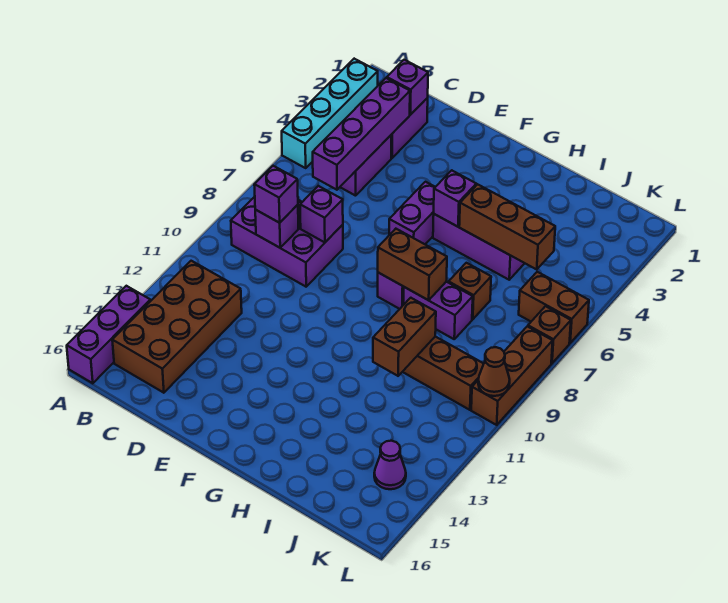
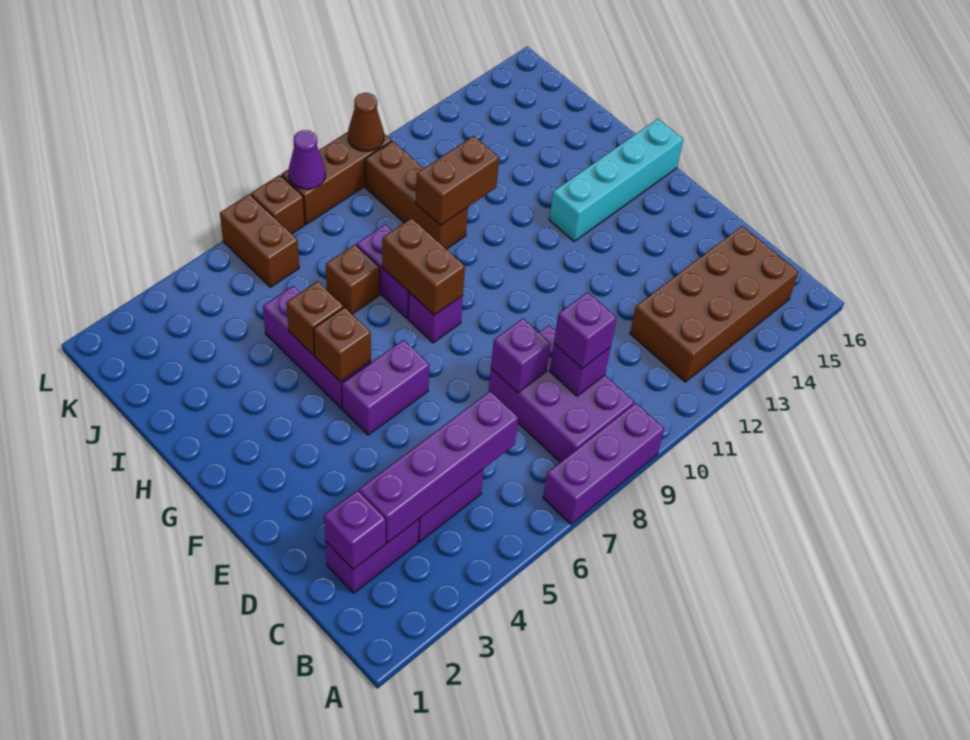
cyan brick A2:A5 level 1 -> cyan brick G13:G16 level 1
purple brick A14:A16 level 1 -> purple brick A7:A9 level 1
purple brick G5 level 2 -> brown brick G5 level 2
brown brick H5:J5 level 2 -> brown brick H5 level 2
purple cone K14 level 1 -> purple cone L8 level 2

